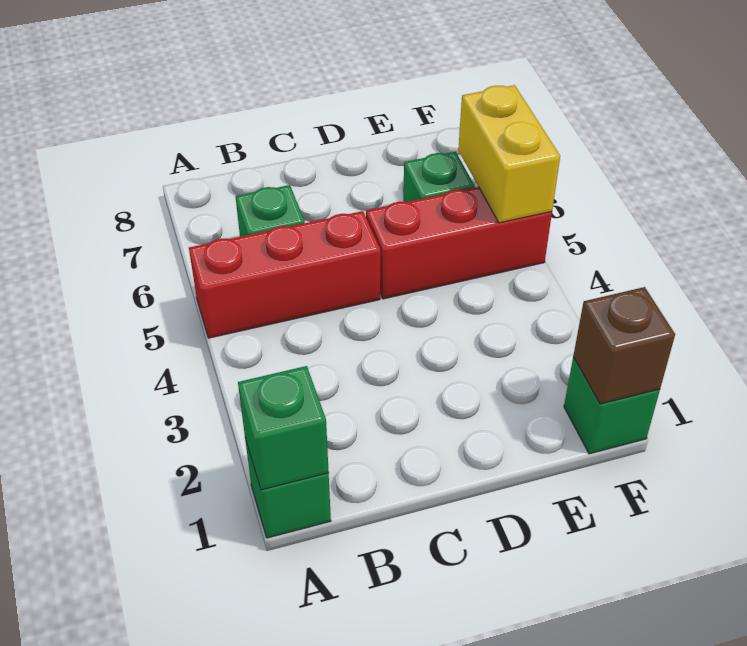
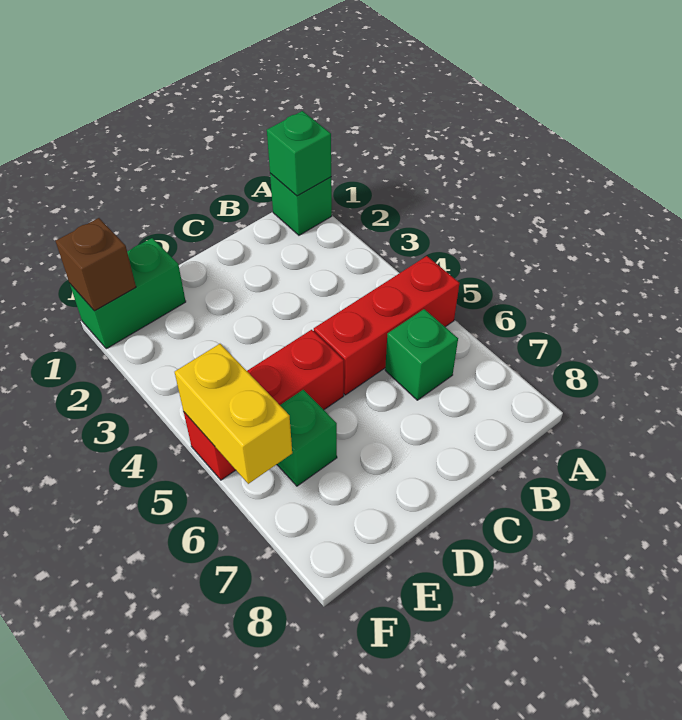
green brick F1 level 1 -> green brick E1:F1 level 1

